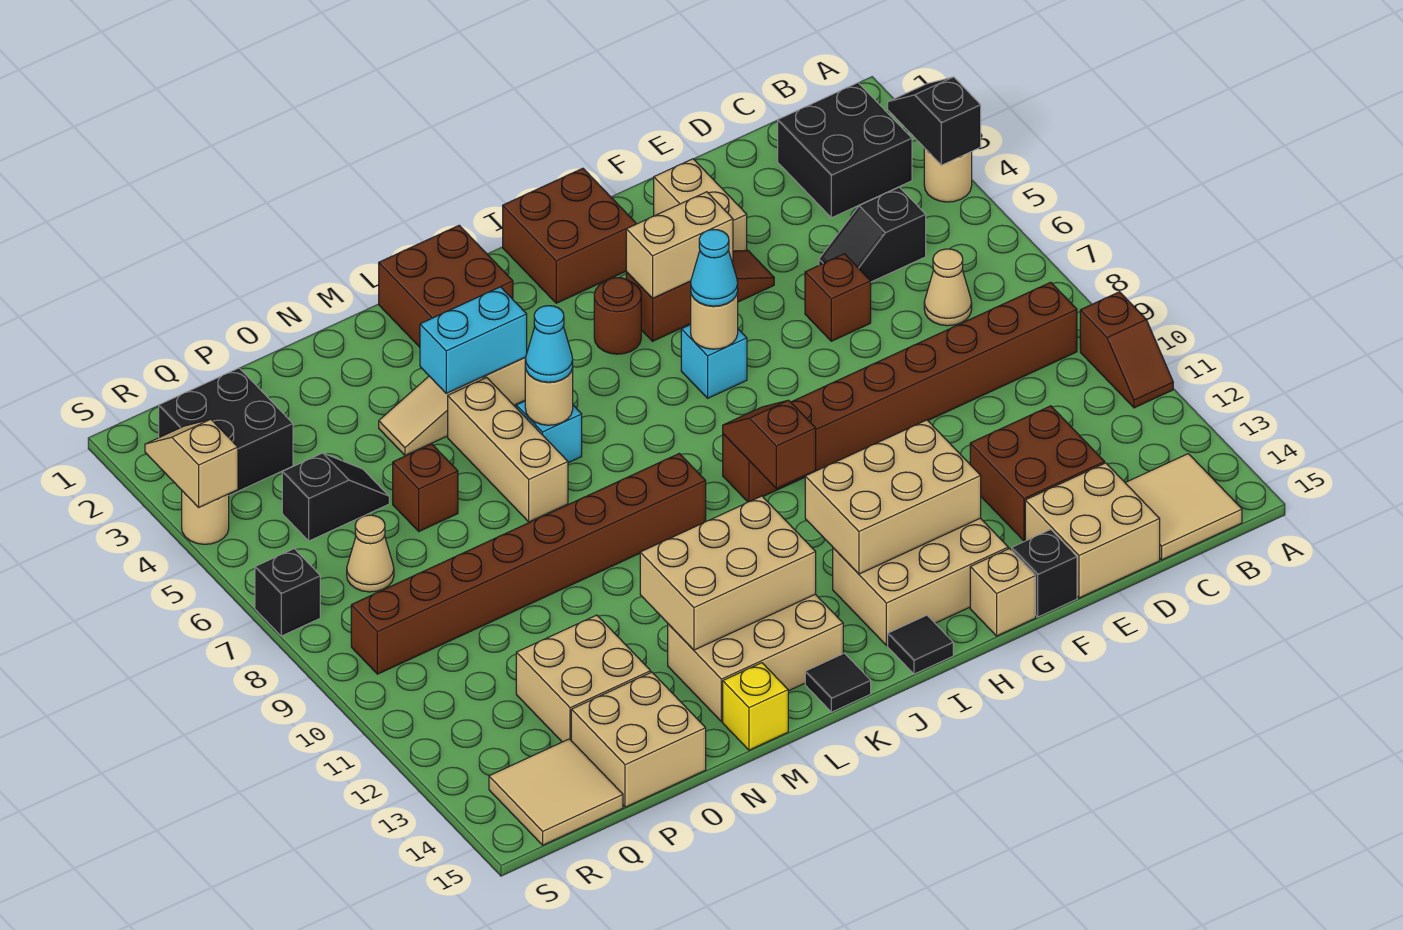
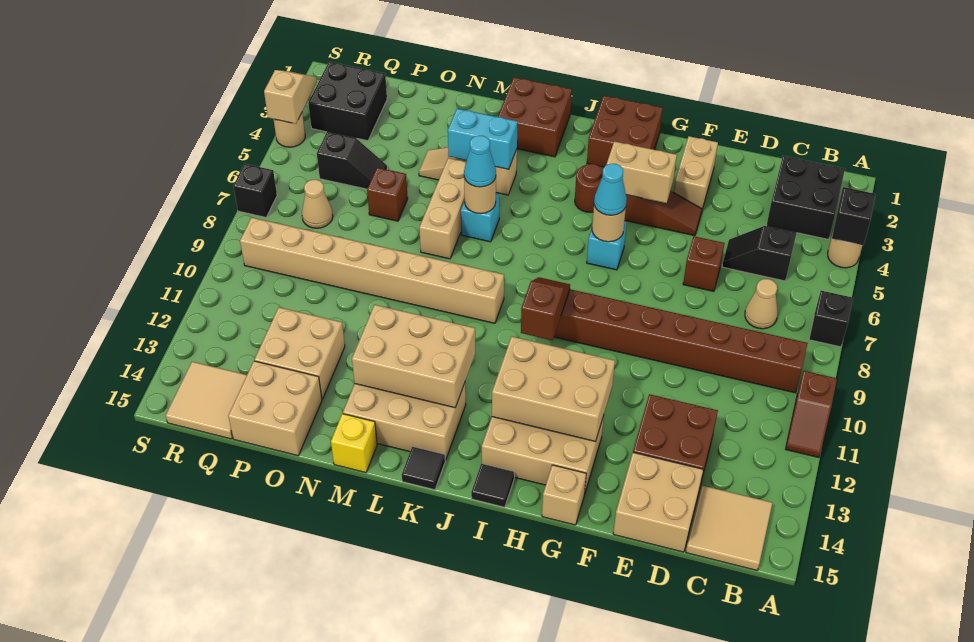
black brick F15 level 1 -> black brick A7 level 1
brown brick K9:R9 level 1 -> tan brick K9:R9 level 1

